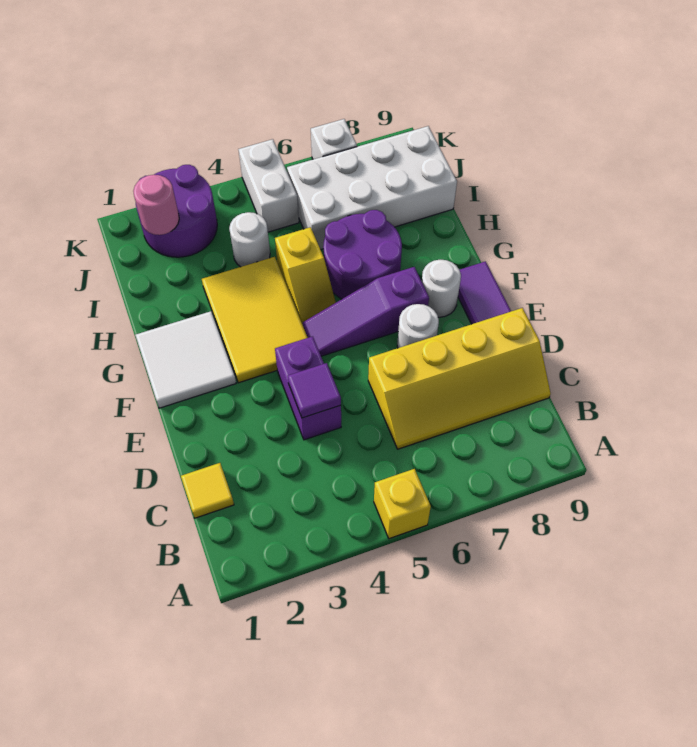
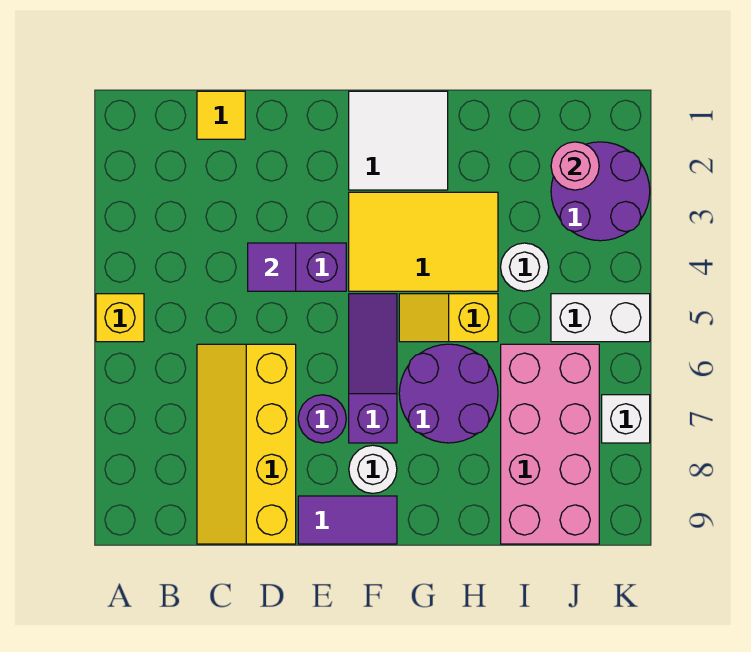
white round brick E7 level 1 -> purple round brick E7 level 1
white brick I6:J9 level 1 -> pink brick I6:J9 level 1

